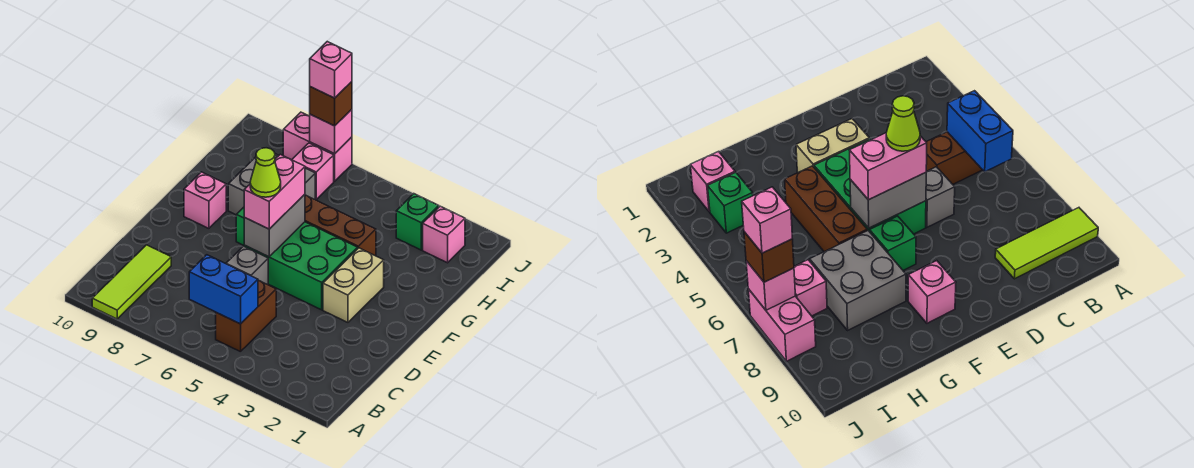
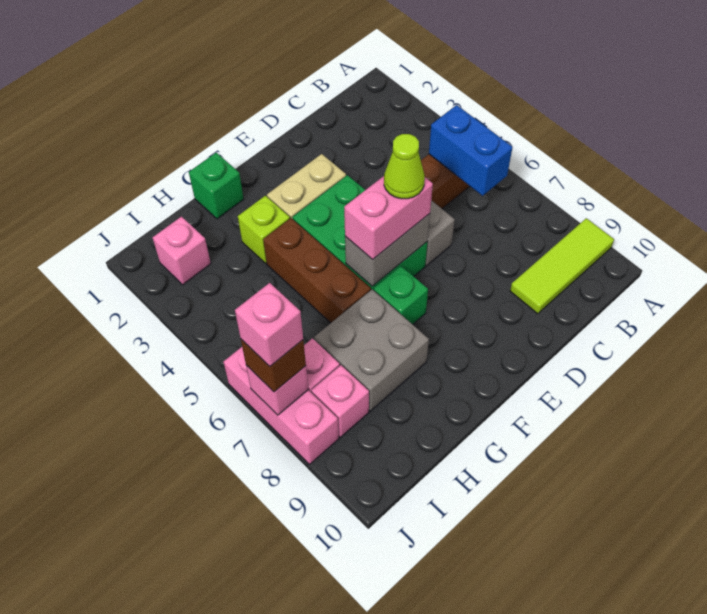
pink brick F9 level 1 -> pink brick I8 level 1
none -> lime brick G3 level 1
green brick I3 level 1 -> green brick G1 level 1
pink brick J7:J8 level 1 -> pink brick J6:J8 level 1

